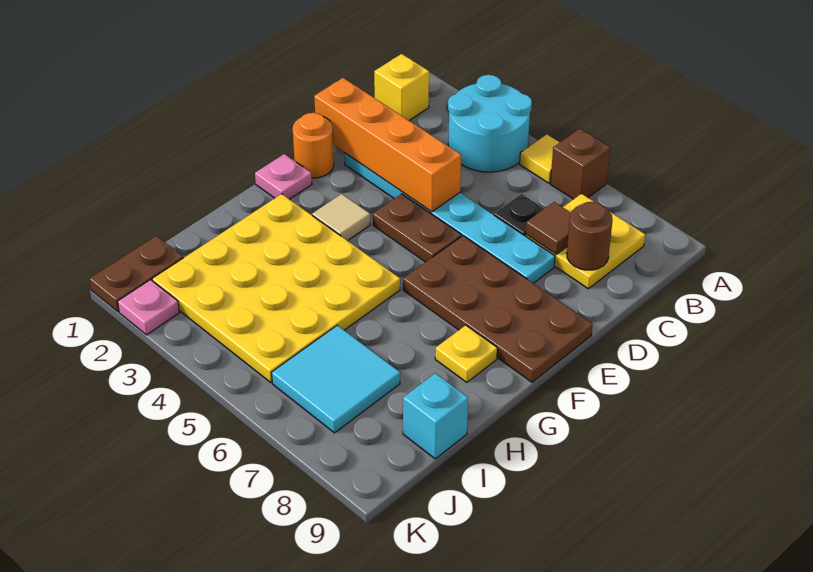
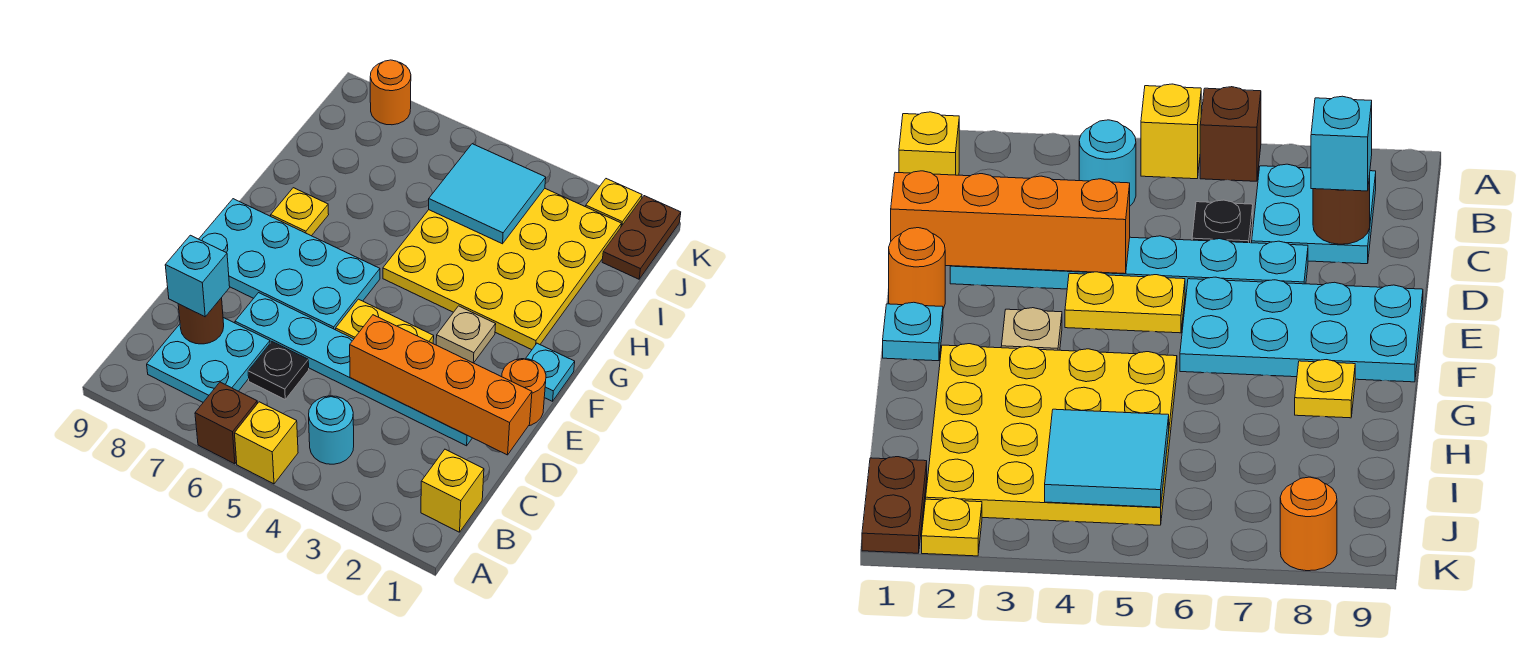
cyan round brick A3:B4 level 1 -> cyan round brick B4 level 1
yellow tile A5 level 1 -> yellow brick A5 level 1
yellow plate B7:C8 level 1 -> cyan plate B7:C8 level 1
brown tile C7 level 2 -> none
brown plate E4:E5 level 1 -> yellow plate E4:E5 level 1
brown plate E6:F9 level 1 -> cyan plate E6:F9 level 1
pink plate F1 level 1 -> cyan plate F1 level 1
tan tile F3 level 1 -> tan plate F3 level 1
cyan tile I6:J7 level 1 -> cyan tile I4:J5 level 2
cyan brick I9 level 1 -> cyan brick C8 level 3
pink plate K2 level 1 -> yellow plate K2 level 1
none -> orange round brick K8 level 1

